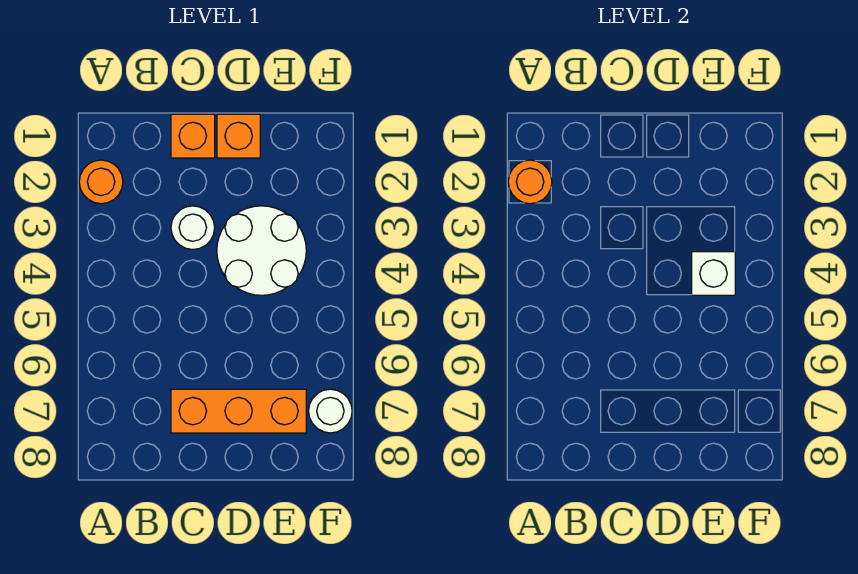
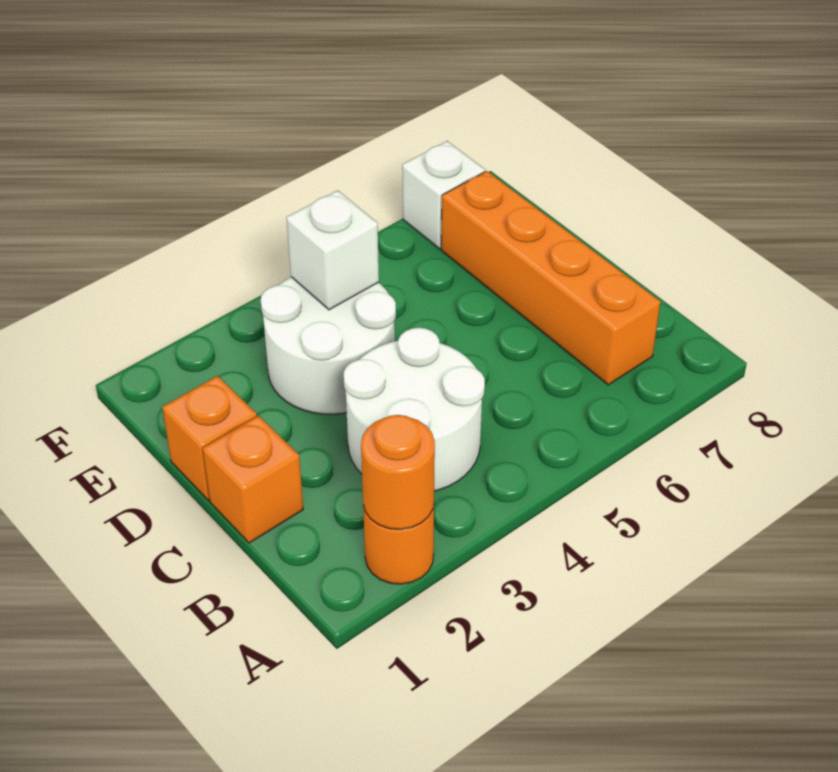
white round brick C3 level 1 -> white round brick B3:C4 level 1
orange brick C7:E7 level 1 -> orange brick B7:E7 level 1
white round brick F7 level 1 -> white brick F7 level 1

